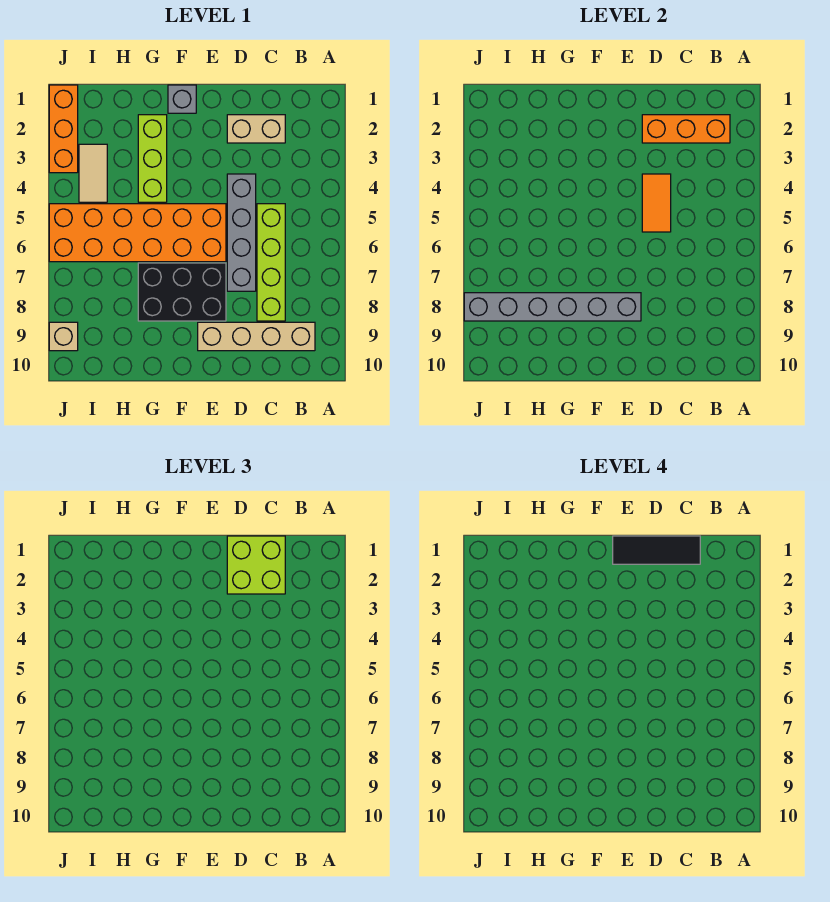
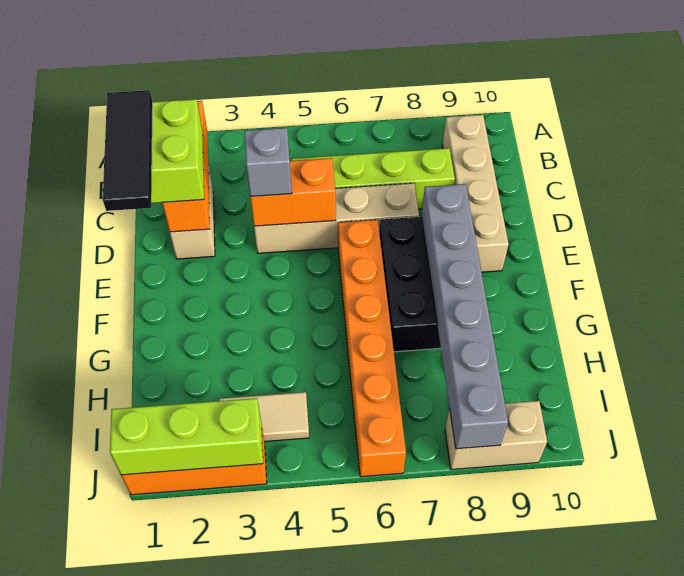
grey brick D4:D7 level 1 -> tan brick D4:D7 level 1
orange tile D4:D5 level 2 -> orange brick D4:D5 level 2
orange brick E5:J6 level 1 -> orange brick E6:J6 level 1
grey brick F1 level 1 -> grey brick D4 level 3
lime brick G2:G4 level 1 -> lime brick J1:J3 level 2
tan brick J9 level 1 -> tan brick J8:J9 level 1

